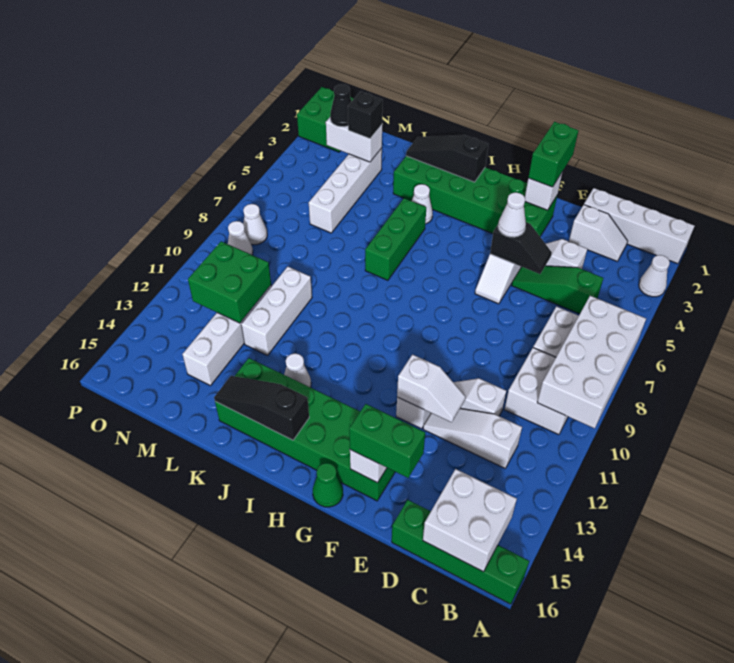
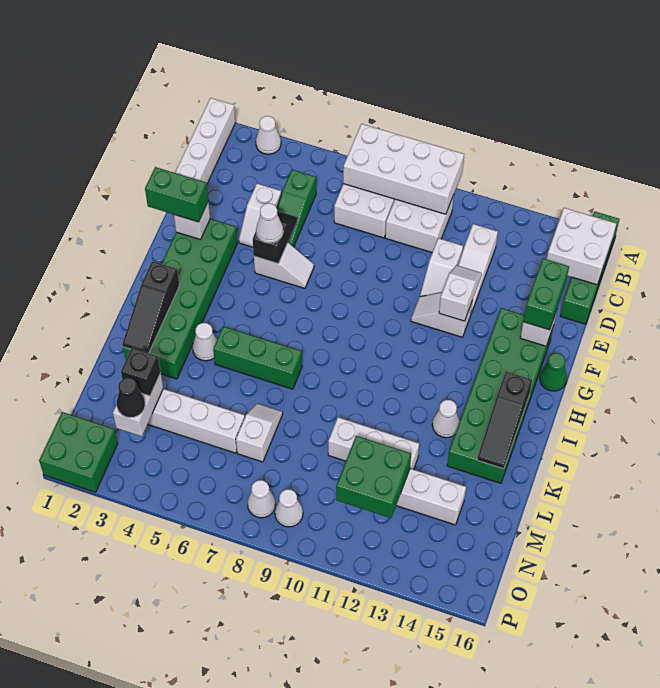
white slope C2:D2 level 1 top D -> white slope L7:M7 level 1 top M

